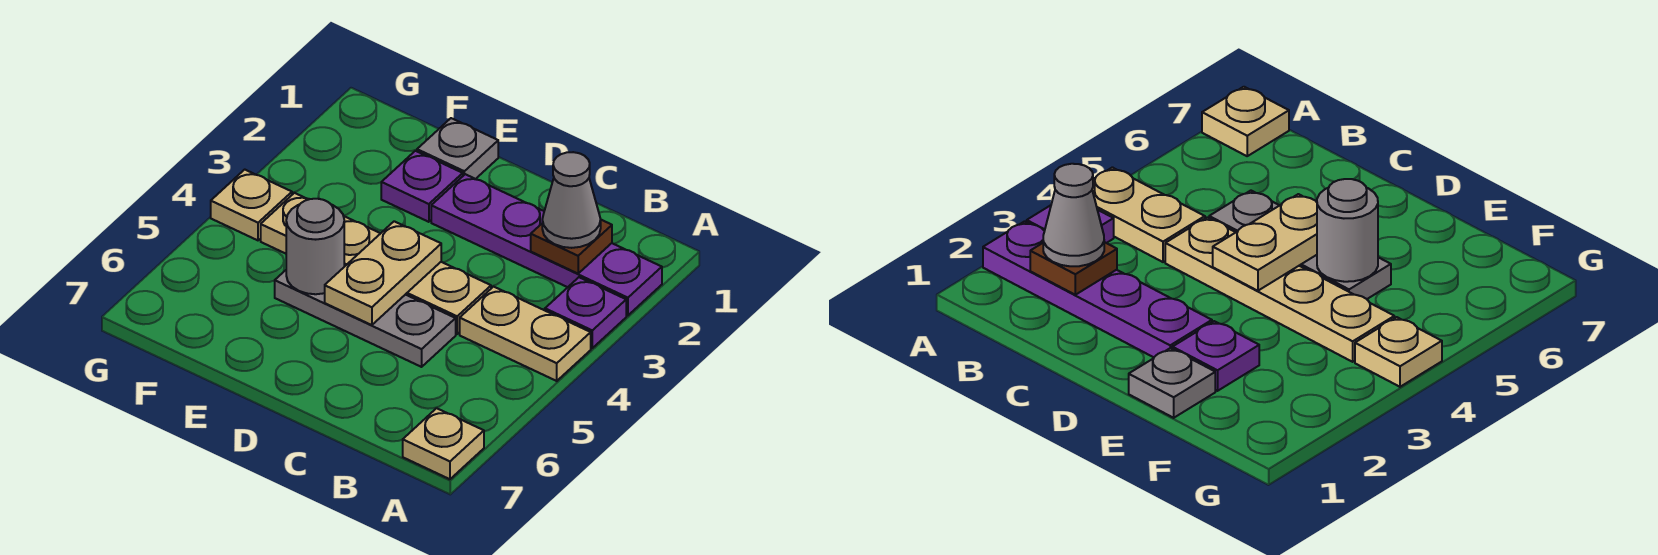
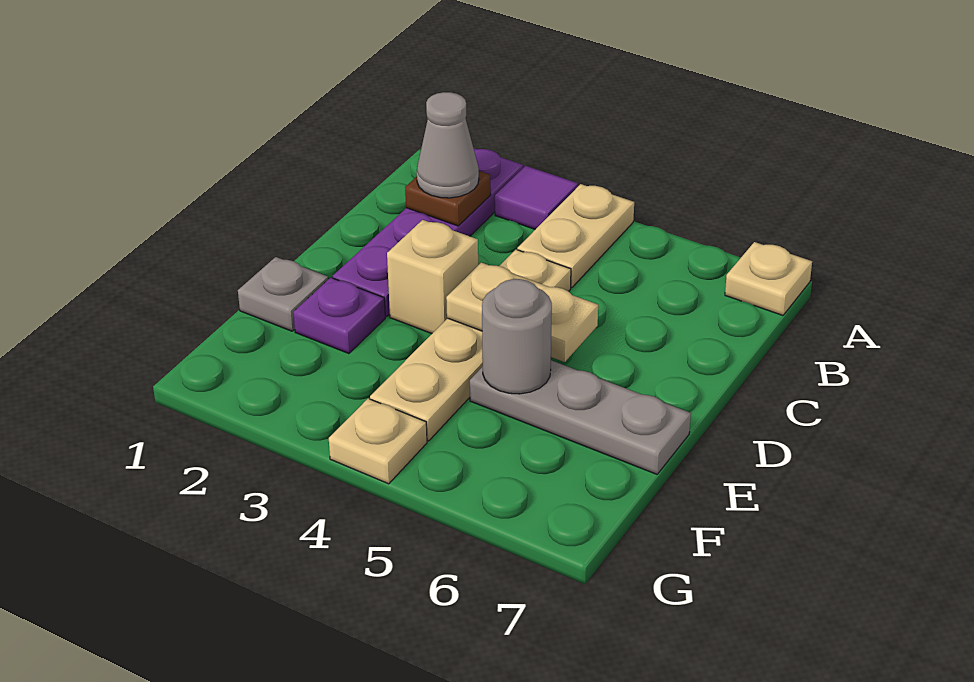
purple plate A3 level 1 -> purple tile A3 level 1
grey plate C5:E5 level 1 -> grey plate E5:E7 level 1
none -> tan brick D3 level 1

